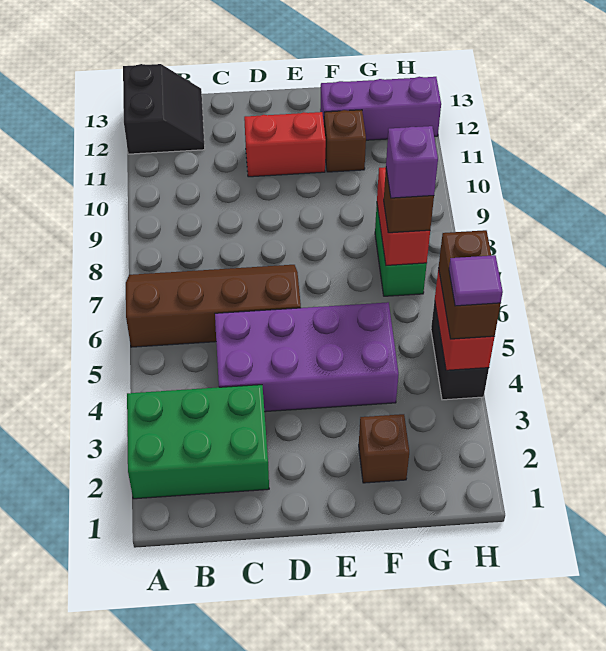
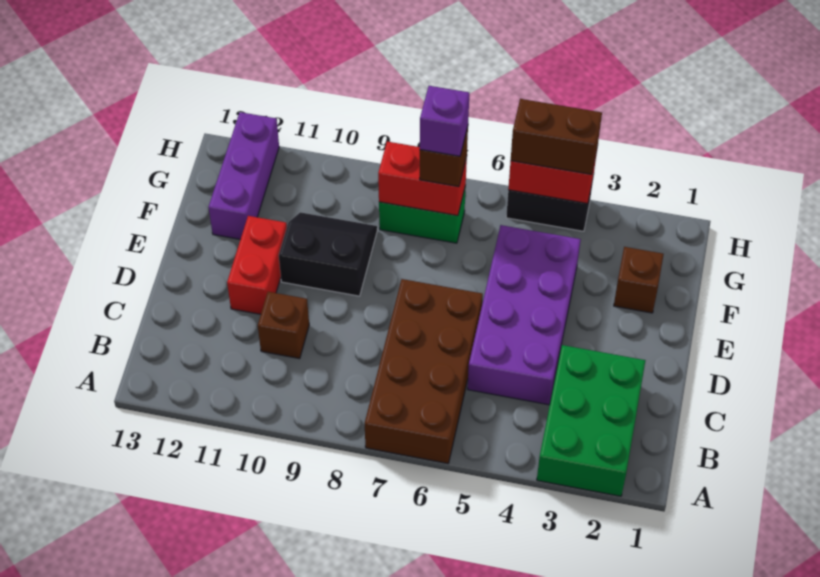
brown slope A6:D7 level 1 top 6 -> brown brick A6:D7 level 1
black slope A12:B13 level 1 top A -> black slope E9:F10 level 1 top E
brown brick F11 level 1 -> brown brick C10 level 1
purple tile H4 level 4 -> none

